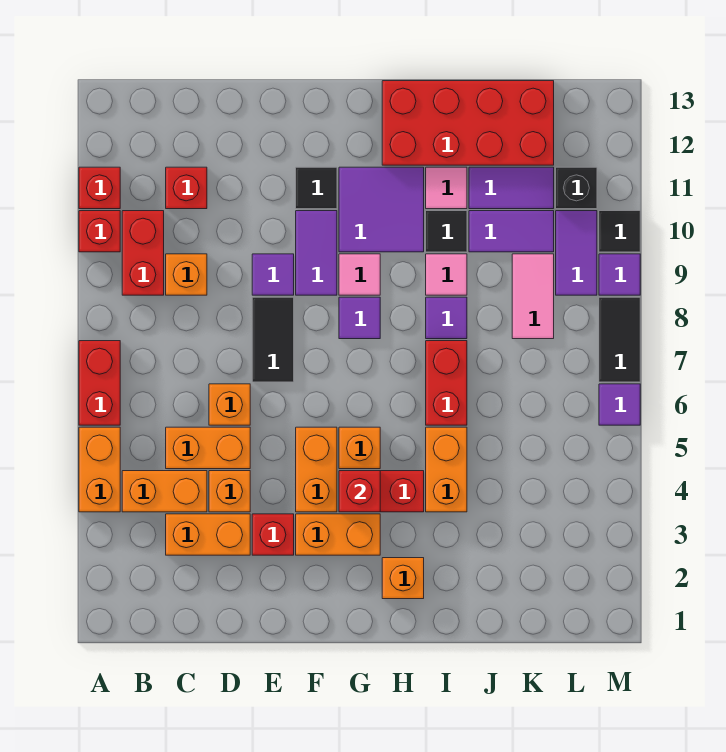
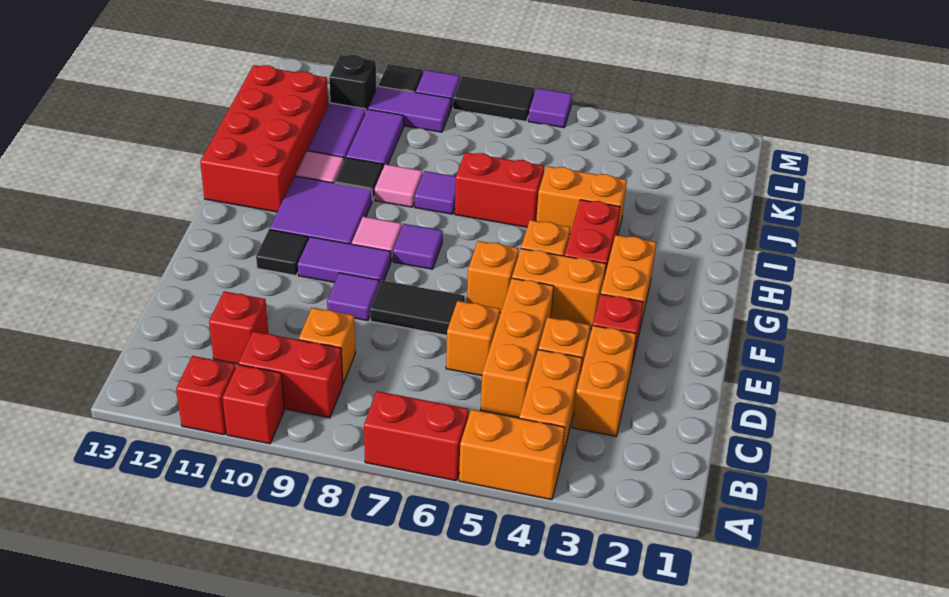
orange brick C5:D5 level 1 -> orange brick C5:E5 level 1
red brick G4 level 2 -> none
orange brick H2 level 1 -> orange brick F6 level 1
pink tile K8:K9 level 1 -> none

